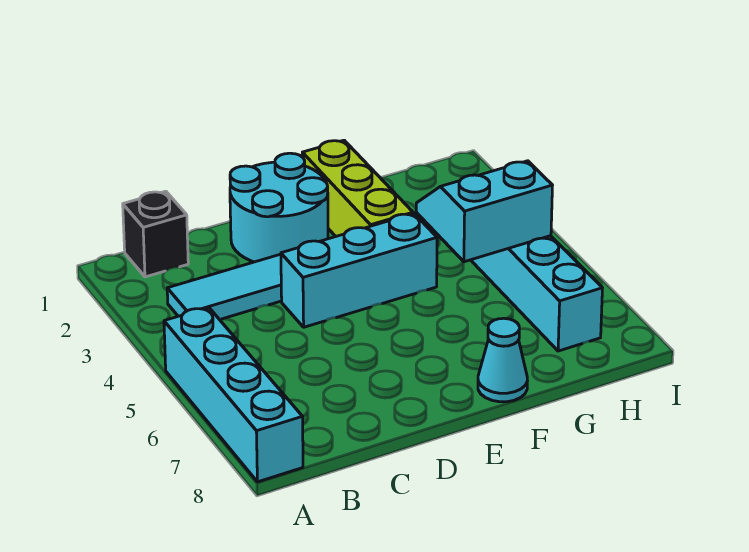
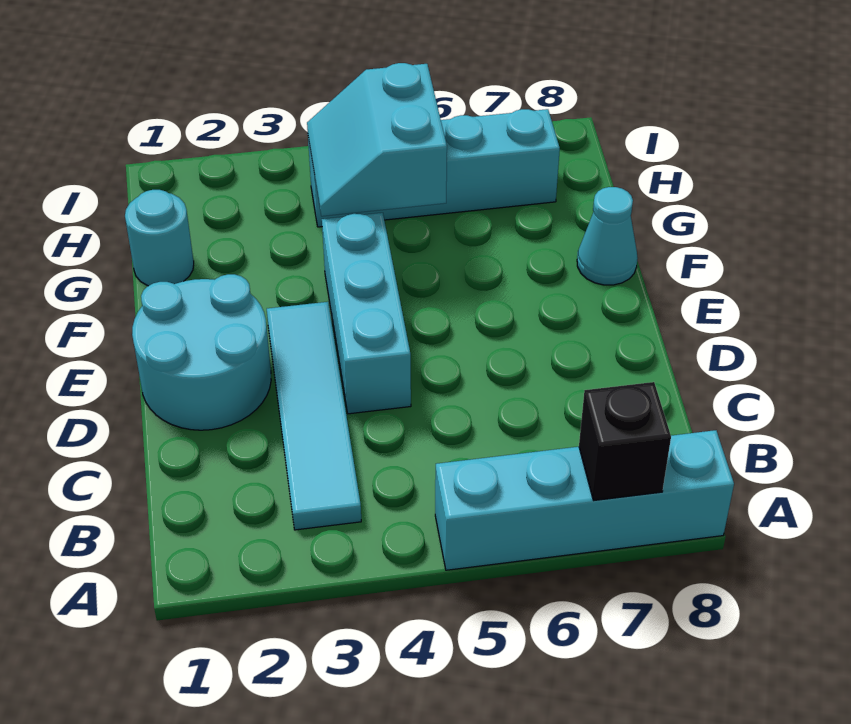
black brick B1 level 1 -> black brick A7 level 2
lime brick F1:F3 level 1 -> none
none -> cyan round brick G1 level 1

